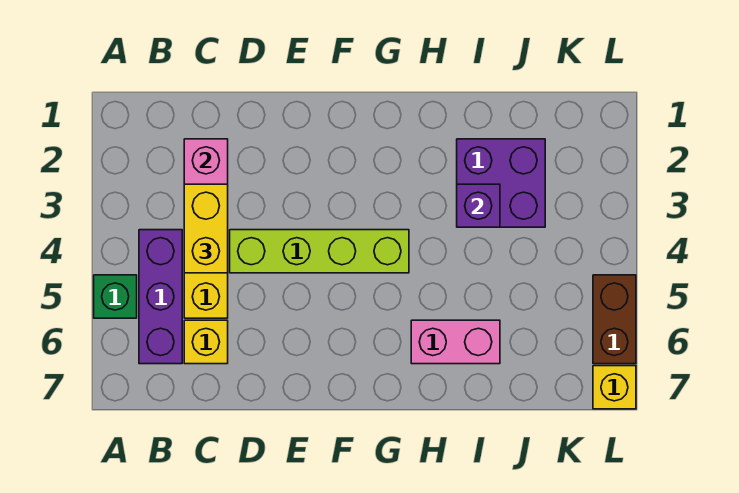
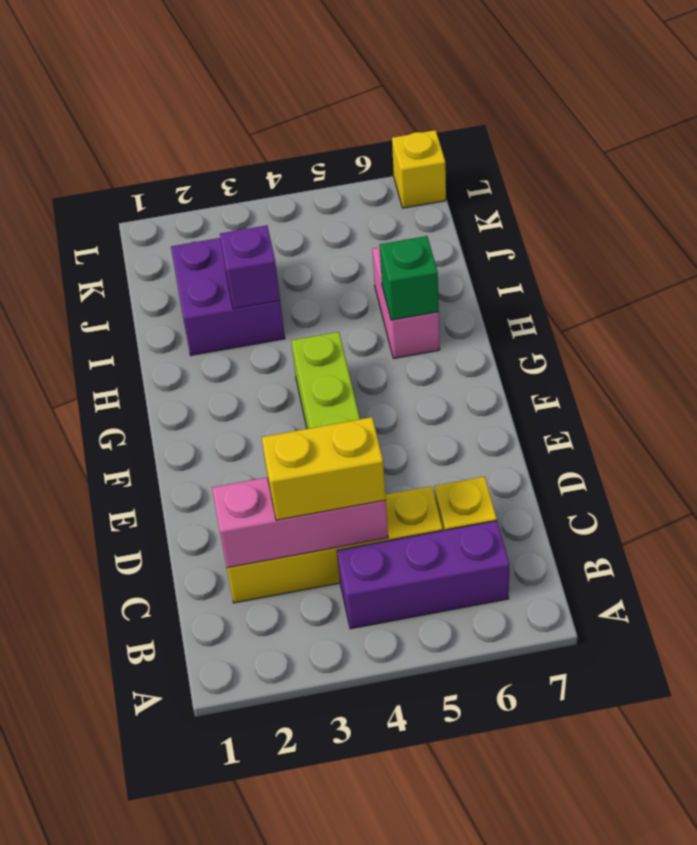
green brick A5 level 1 -> green brick H6 level 2
brown brick L5:L6 level 1 -> none

